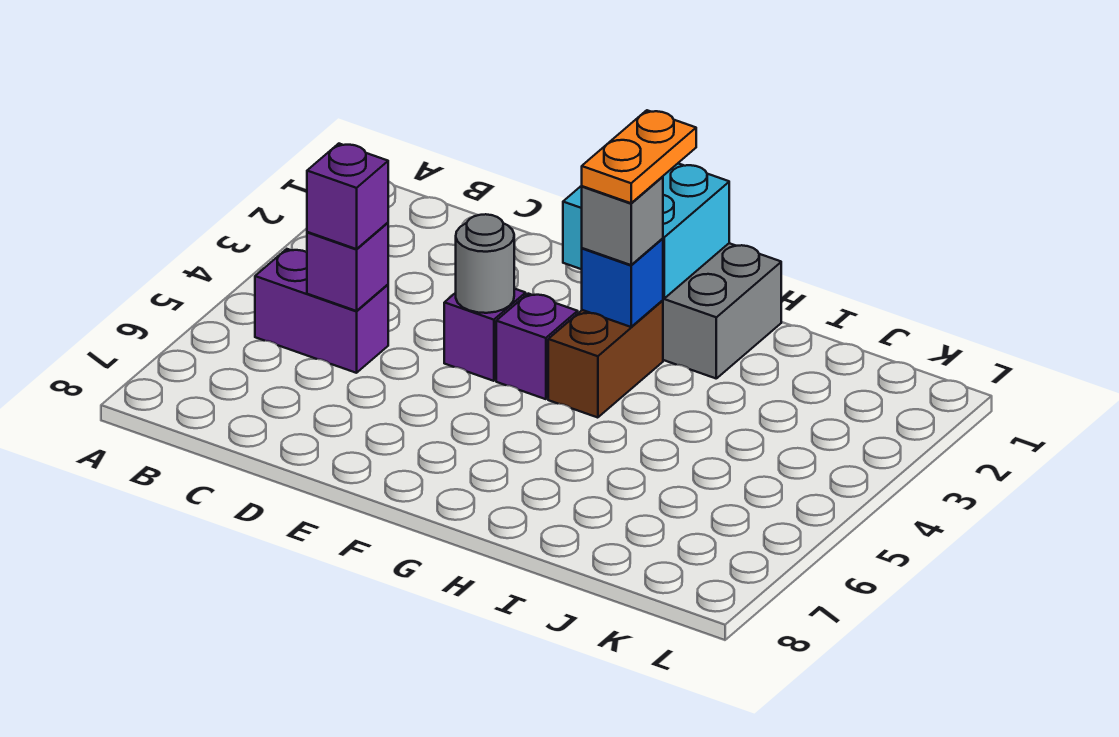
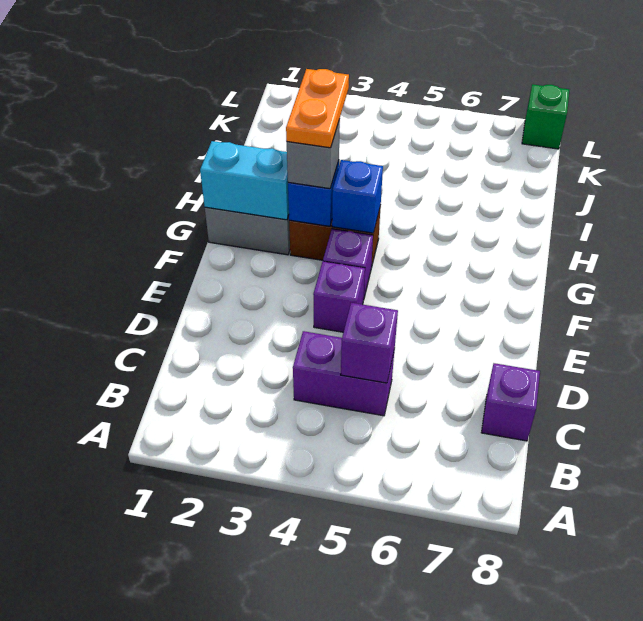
purple brick B5:C5 level 1 -> purple brick C4:C5 level 1
purple brick C5 level 3 -> purple brick C8 level 1
grey round brick E4 level 2 -> none
cyan brick F1:G2 level 2 -> cyan brick G1:G2 level 2
orange plate G2:G3 level 4 -> orange plate G3:H3 level 4
none -> blue brick G4 level 2
none -> green brick L8 level 1

